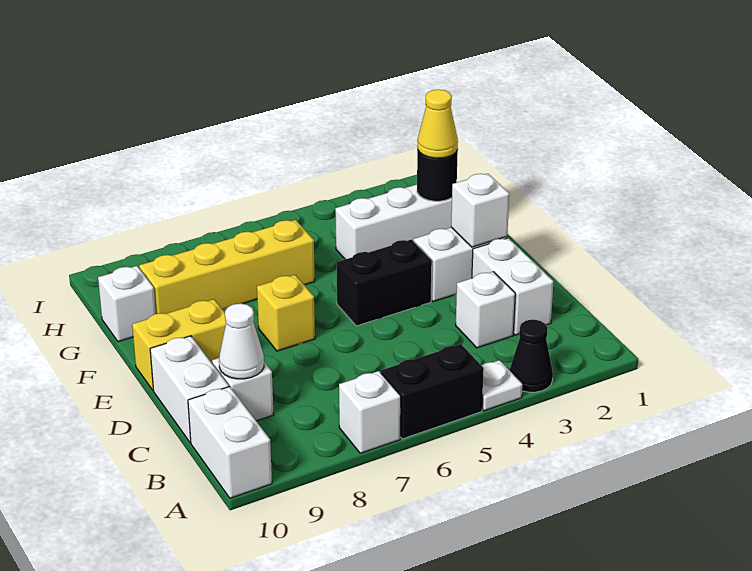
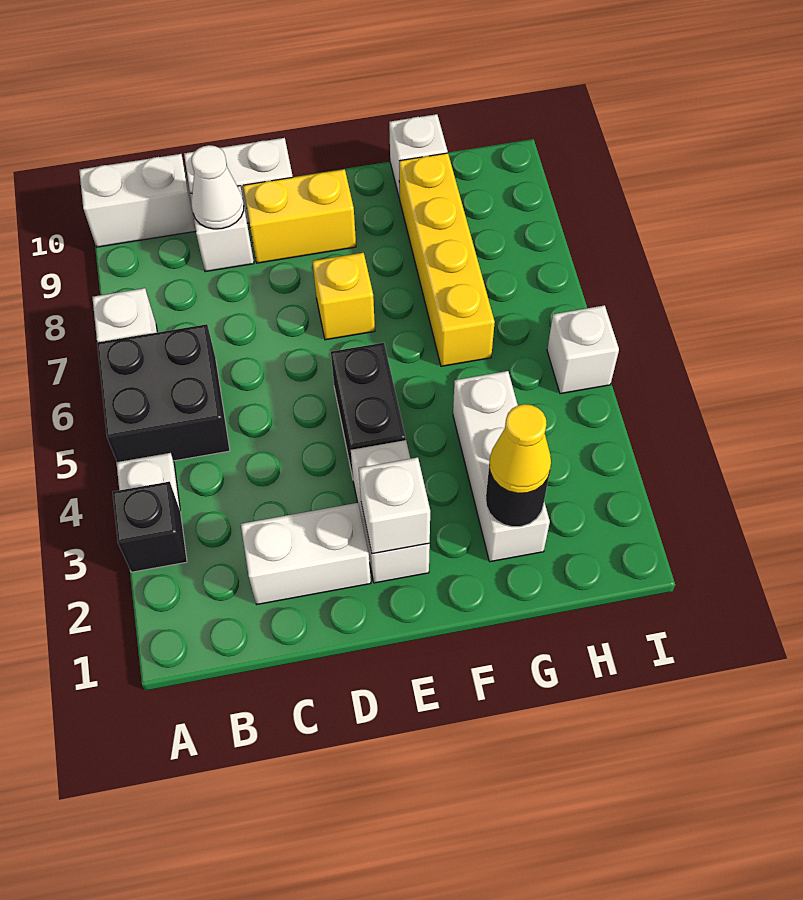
black cone A3 level 1 -> black brick A3 level 1
black brick A5:A6 level 1 -> black brick A5:B6 level 1
white brick C3 level 1 -> white brick I5 level 1
yellow brick E9:E10 level 1 -> yellow brick D9:E9 level 1

